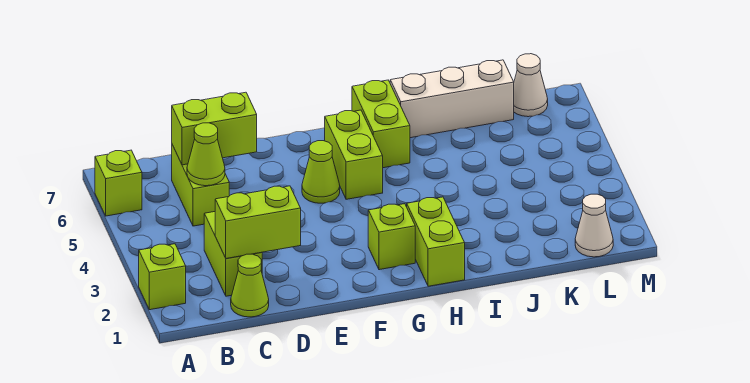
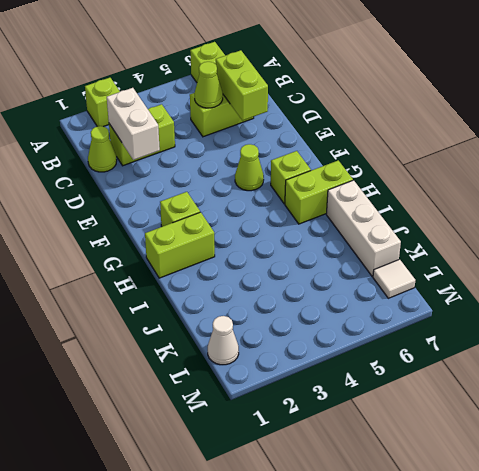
lime brick C2:D2 level 2 -> white brick C2:D2 level 2
lime brick G5:G6 level 1 -> lime brick G6 level 1
white cone L7 level 1 -> white tile L7 level 1

